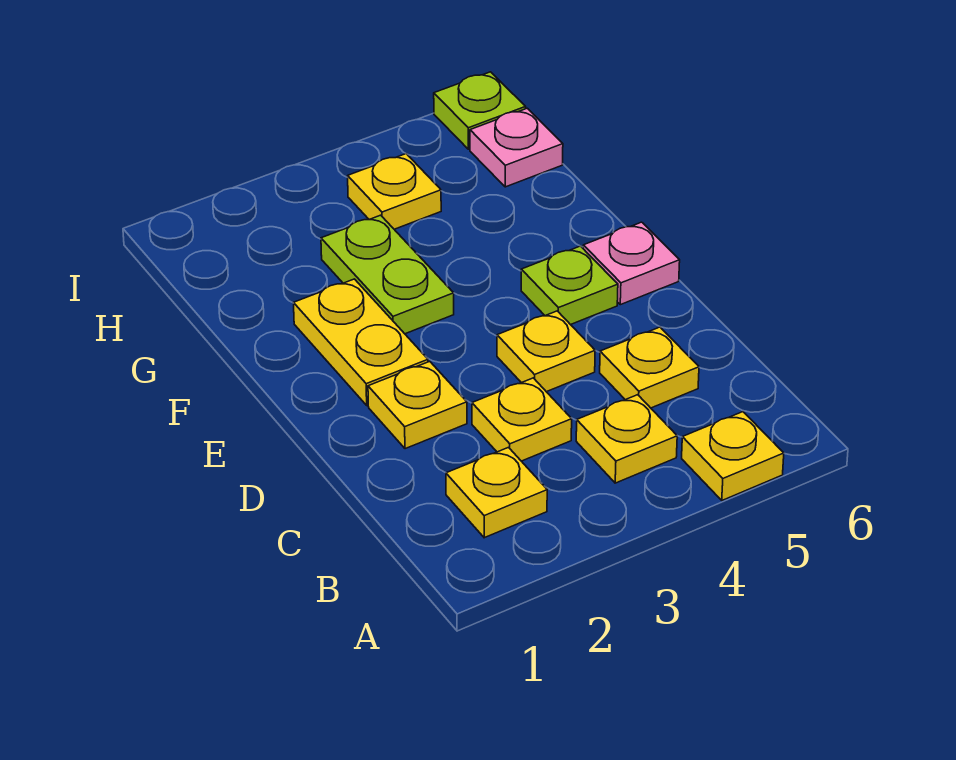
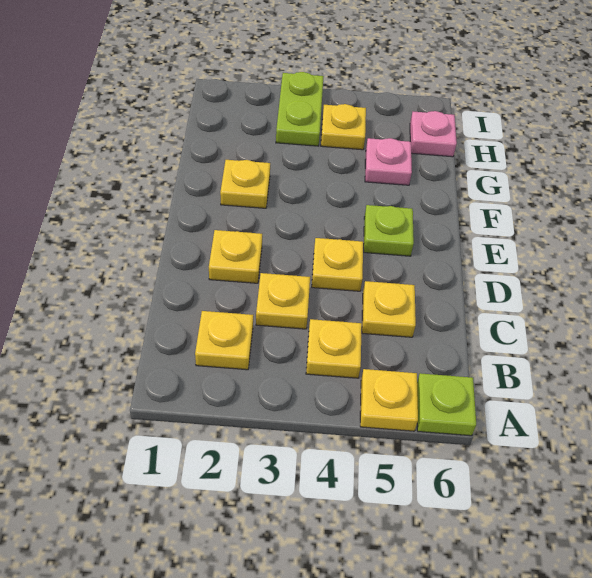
yellow plate E2:F2 level 1 -> yellow plate F2 level 1
pink plate E6 level 1 -> pink plate G5 level 1
lime plate F3:G3 level 1 -> lime plate H3:I3 level 1
lime plate I6 level 1 -> lime plate A6 level 1

